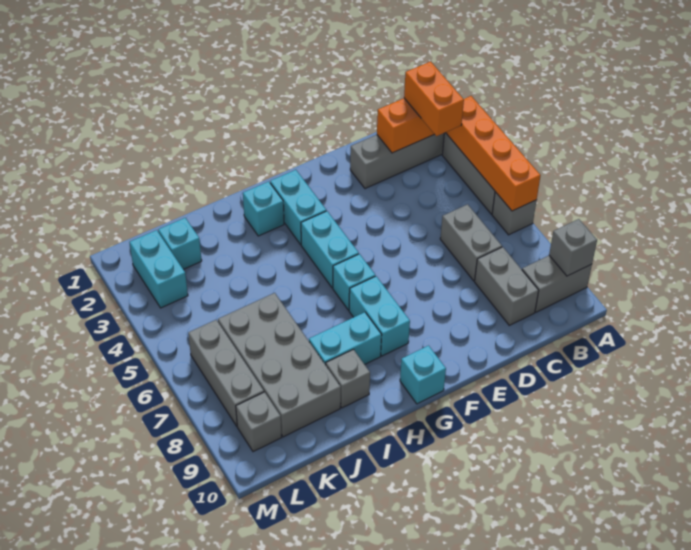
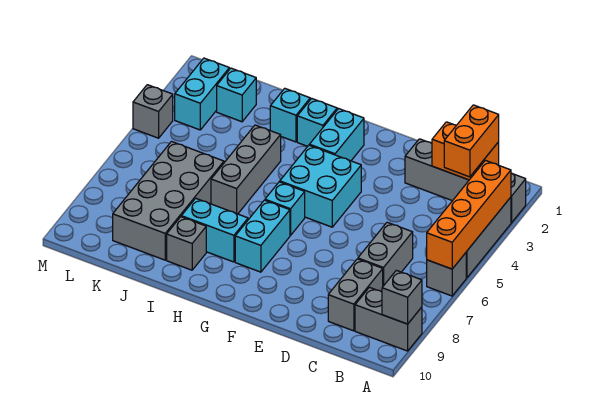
cyan brick G4:G5 level 1 -> cyan brick F4:G5 level 1
cyan brick G10 level 1 -> cyan brick I2 level 1
grey brick L6:L8 level 1 -> grey brick I4:I6 level 1
grey brick L9 level 1 -> grey brick M4 level 1

